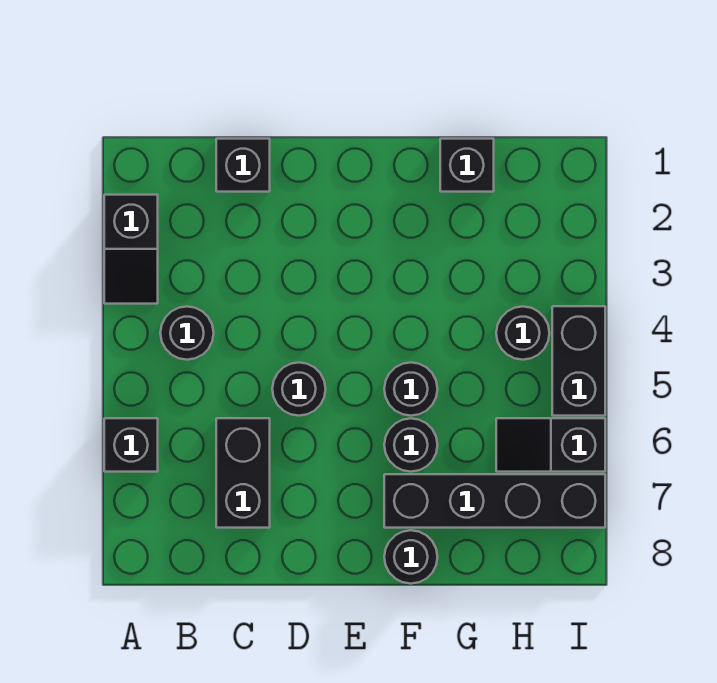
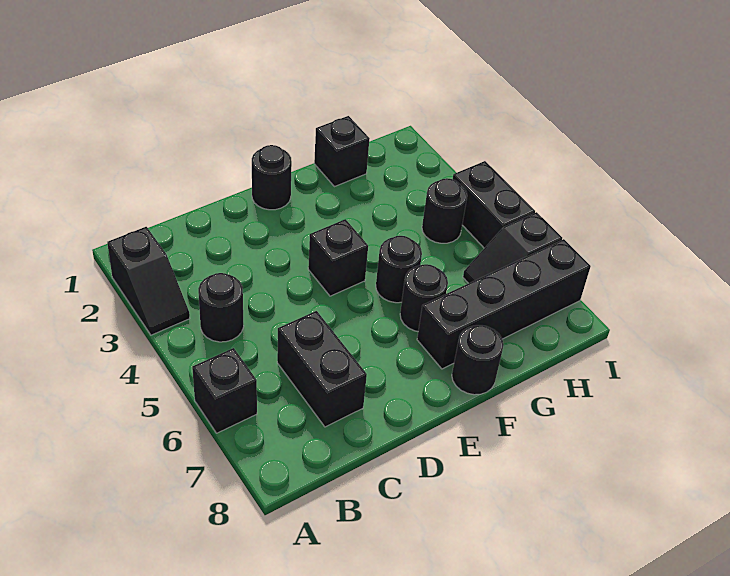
black brick C1 level 1 -> black brick E4 level 1
black round brick D5 level 1 -> black round brick E1 level 1

